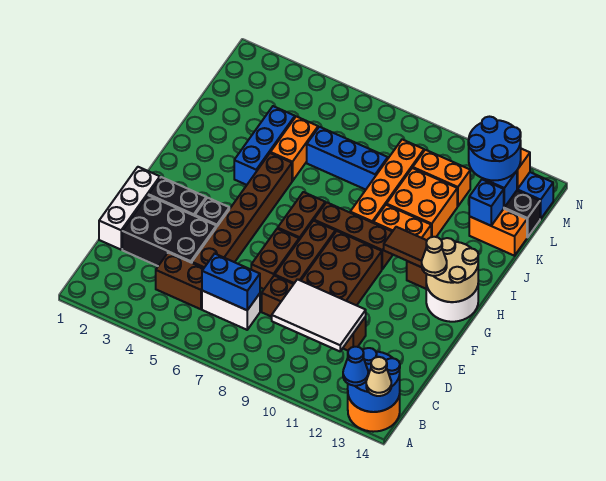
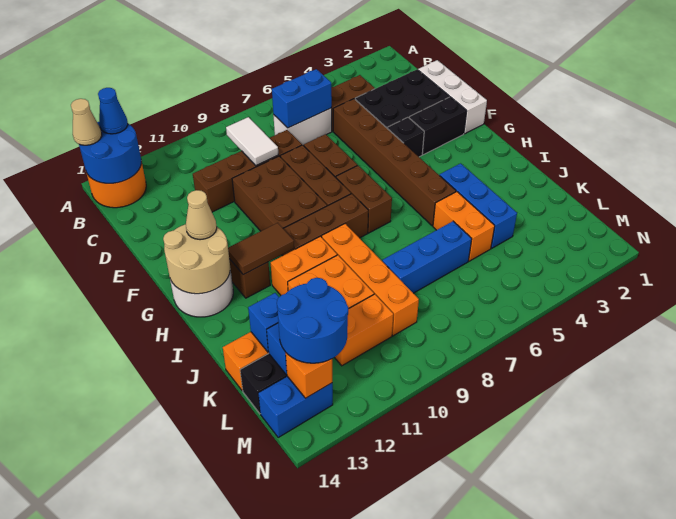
white tile C9:D11 level 2 -> white tile C9:D9 level 2

